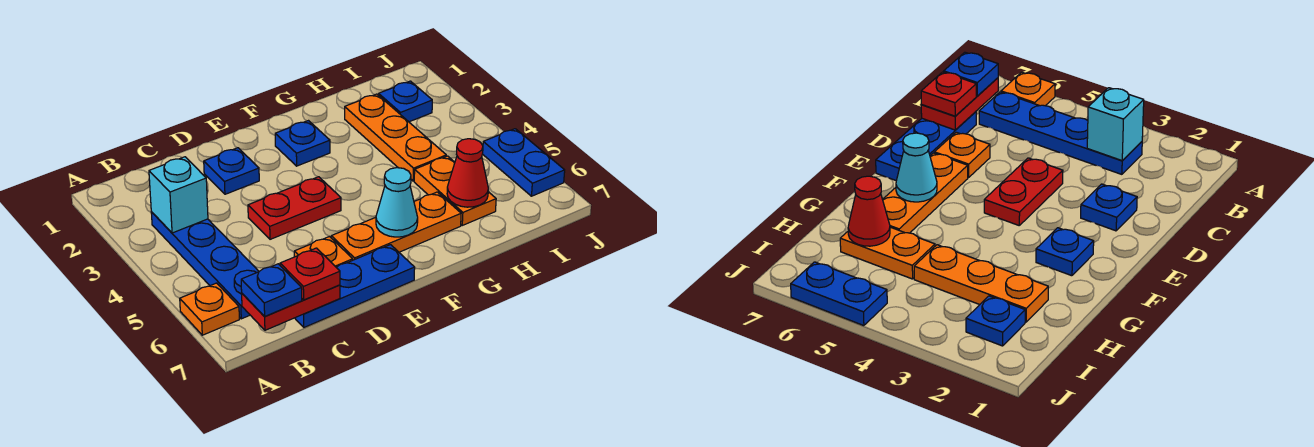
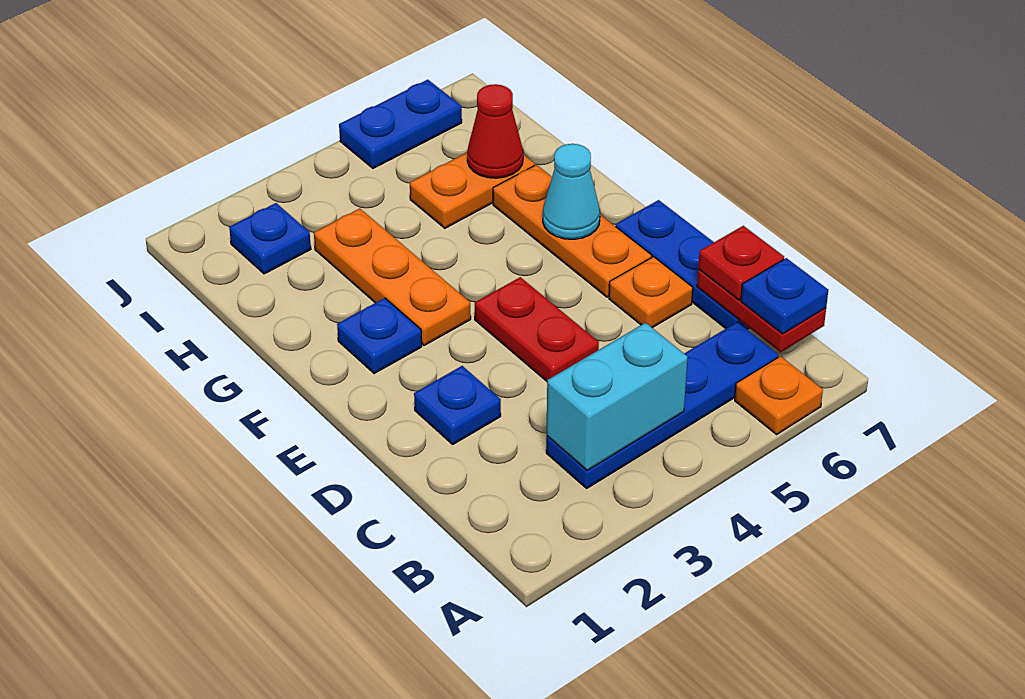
cyan brick B3 level 2 -> cyan brick B3:B4 level 2
orange plate H2:H4 level 1 -> orange plate F3:H3 level 1

